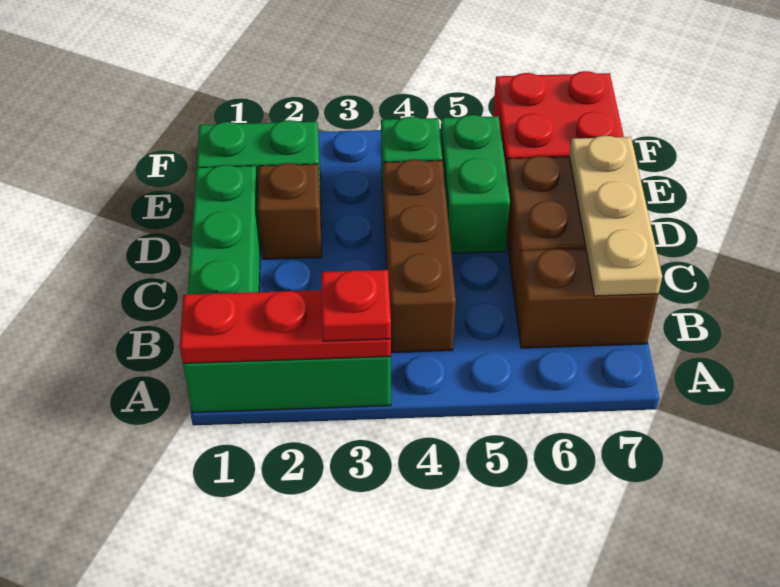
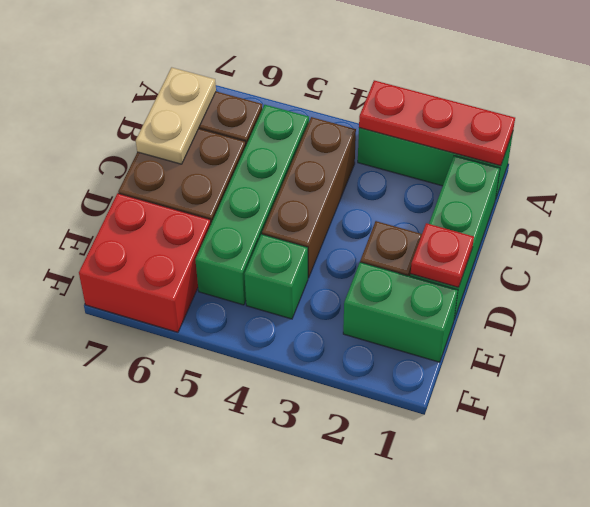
red plate A3 level 3 -> red plate D1 level 2
tan plate B7:D7 level 2 -> tan plate B7:C7 level 2
green brick D5:E5 level 1 -> green brick B5:E5 level 1

